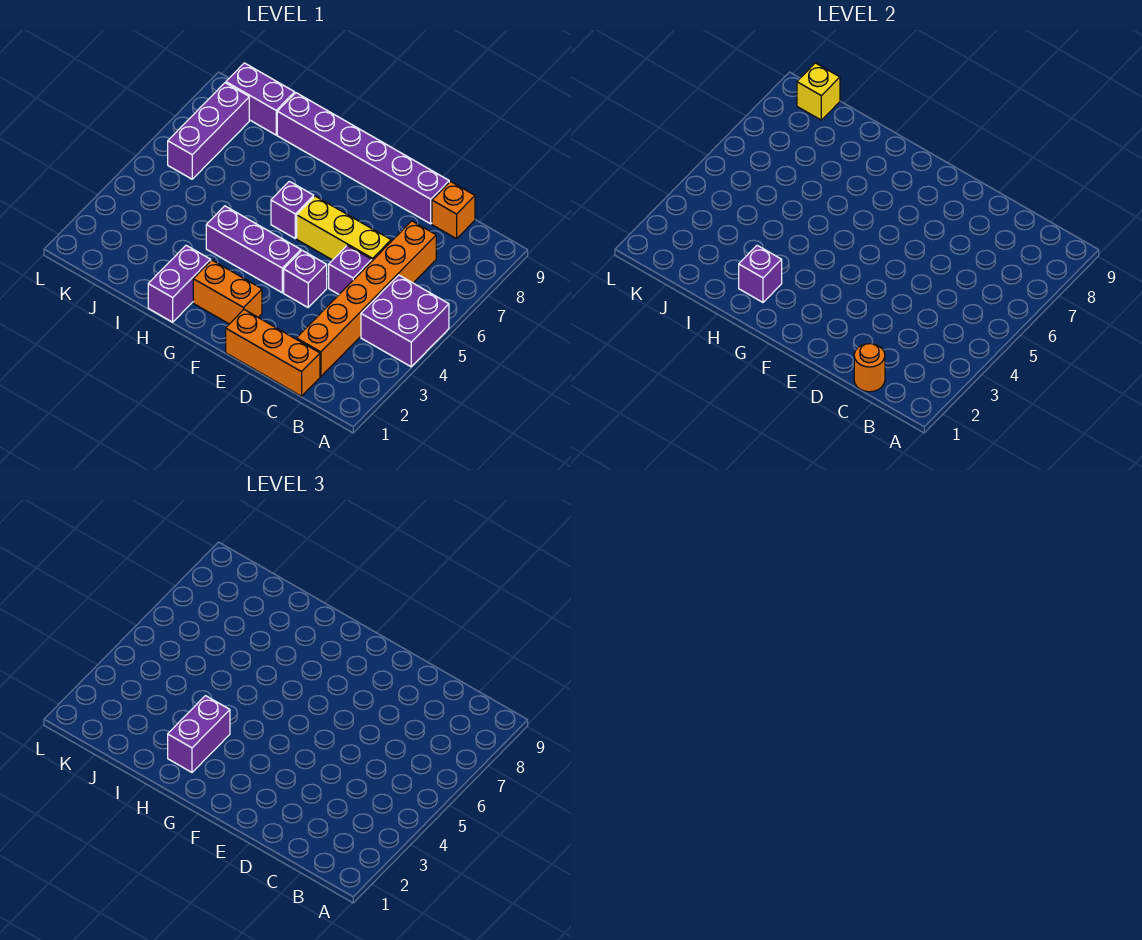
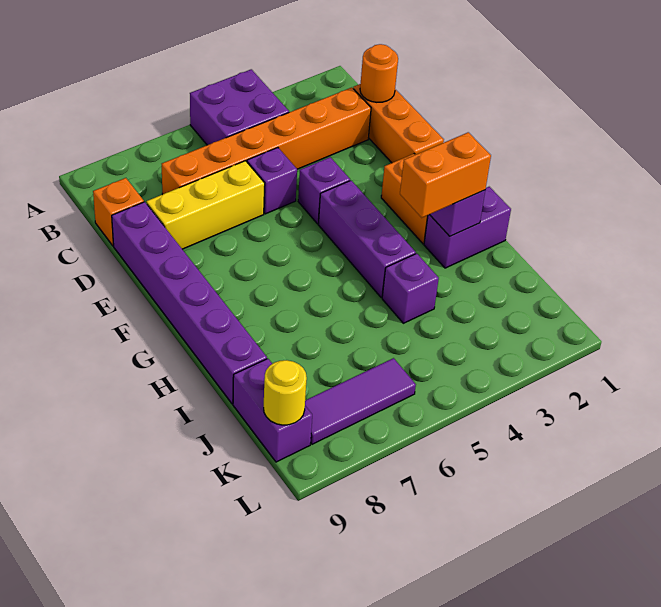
yellow brick D6:F6 level 1 -> yellow brick D6:D8 level 1
purple brick G6 level 1 -> purple brick I4 level 1
purple brick H2:H3 level 3 -> orange brick H2:H3 level 3
purple brick K6:K8 level 1 -> purple tile K6:K8 level 1
yellow brick K9 level 2 -> yellow round brick K9 level 2

